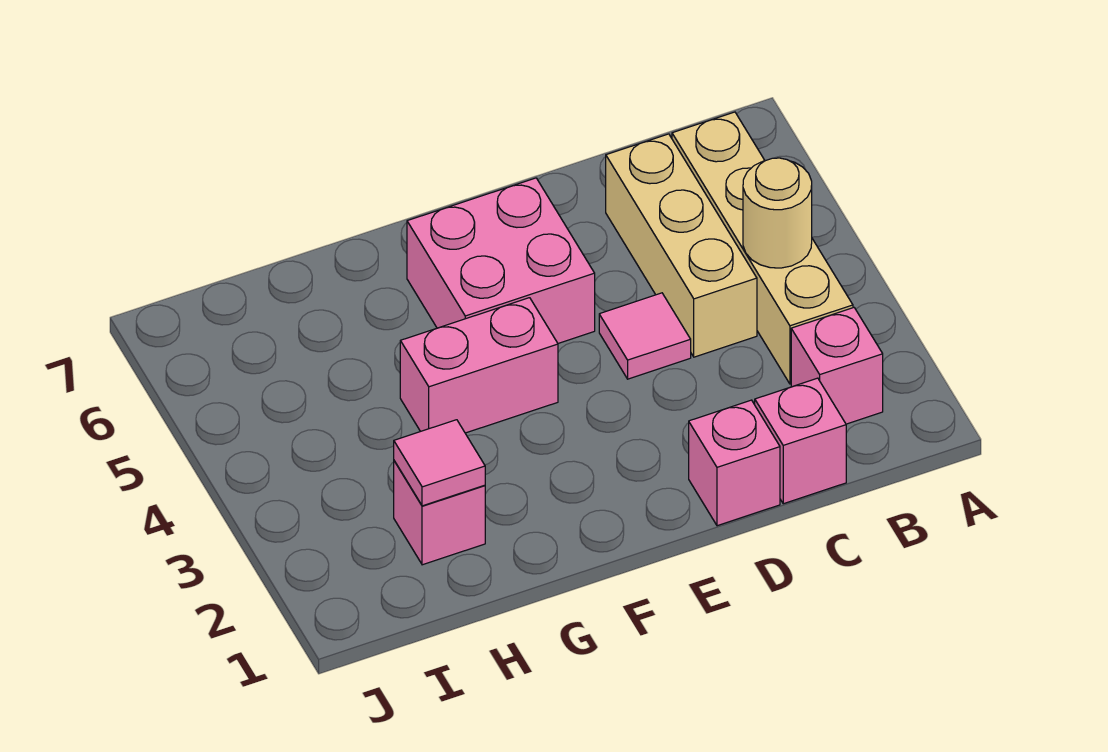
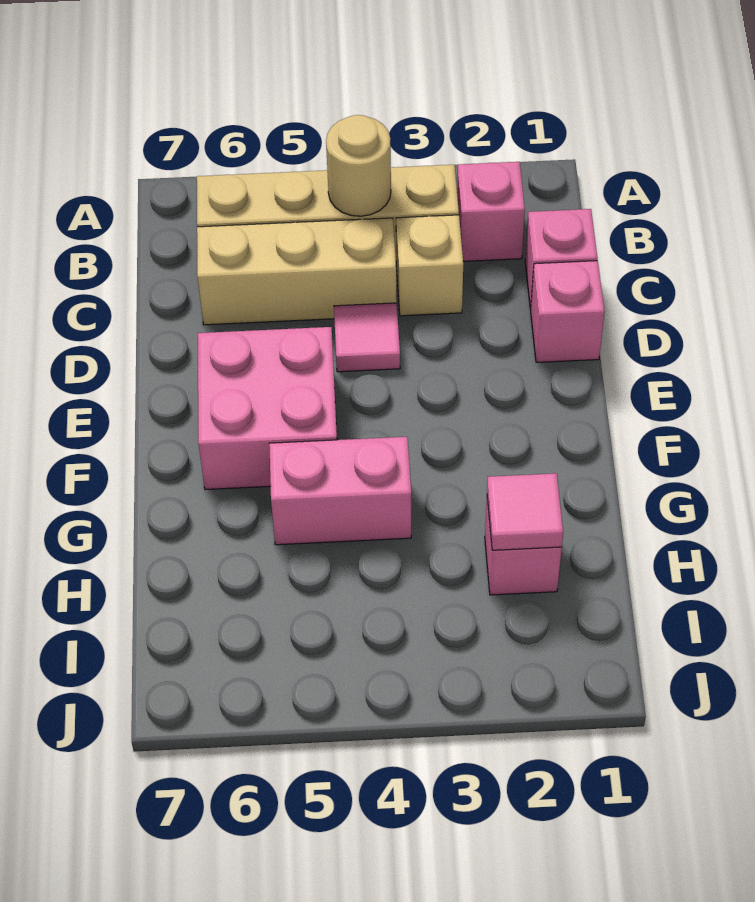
none -> tan brick C3 level 1
pink brick F4:G4 level 1 -> pink brick G4:G5 level 1

